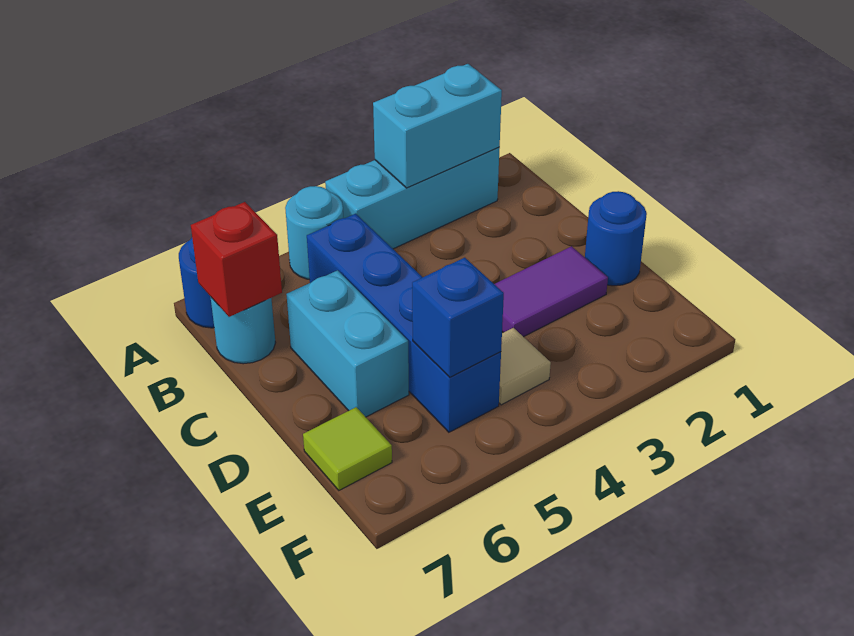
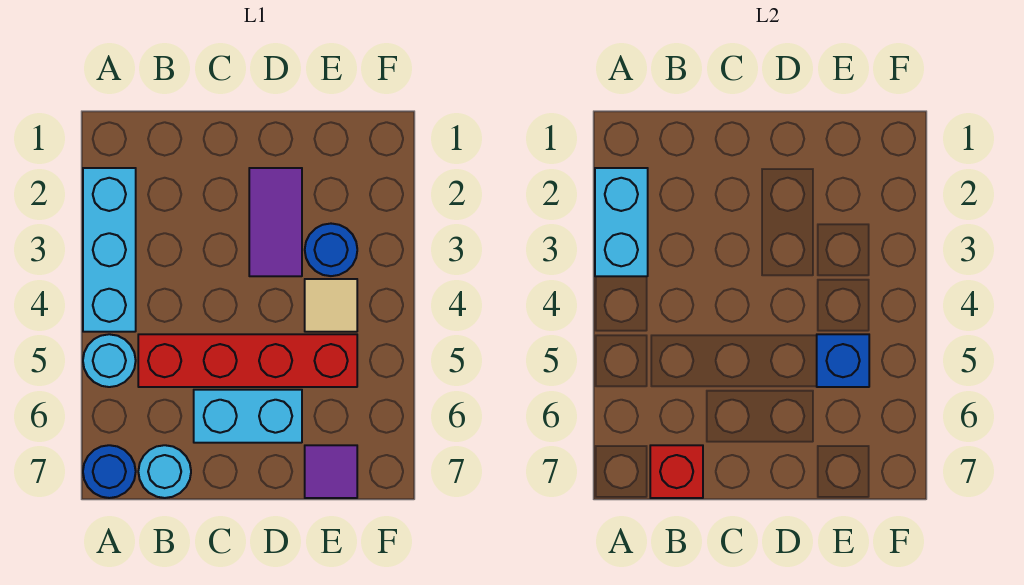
blue brick B5:E5 level 1 -> red brick B5:E5 level 1
blue round brick D1 level 1 -> blue round brick E3 level 1
lime tile E7 level 1 -> purple tile E7 level 1

